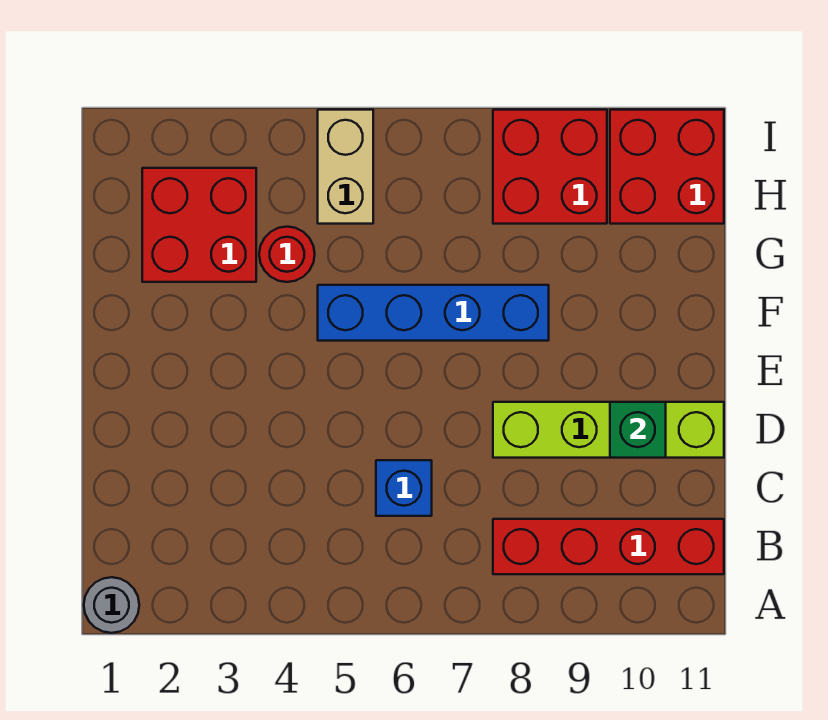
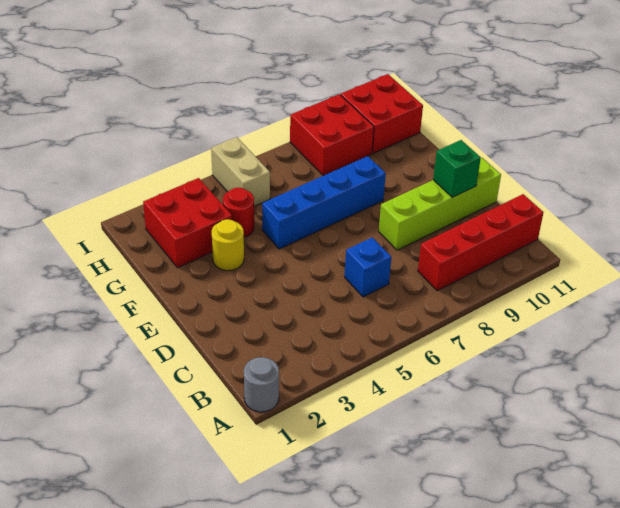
none -> yellow round brick F3 level 1

